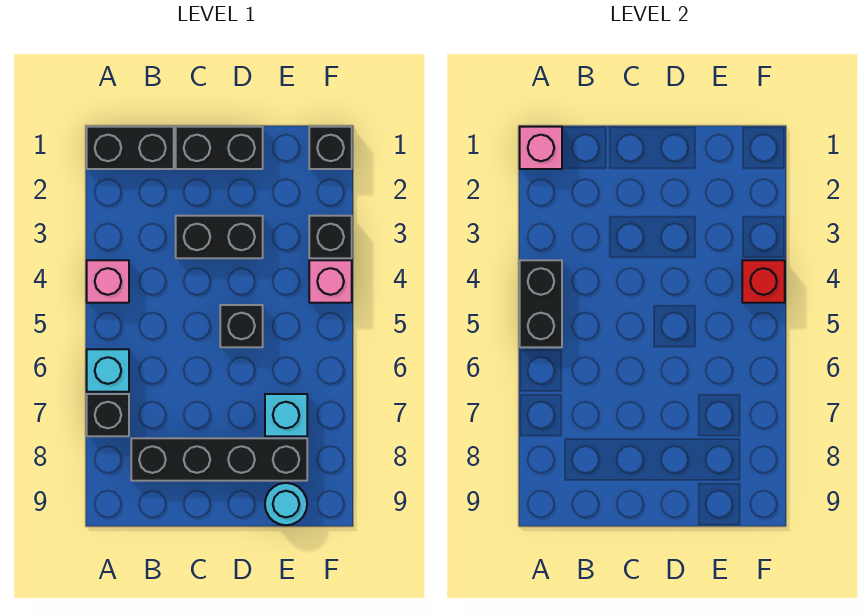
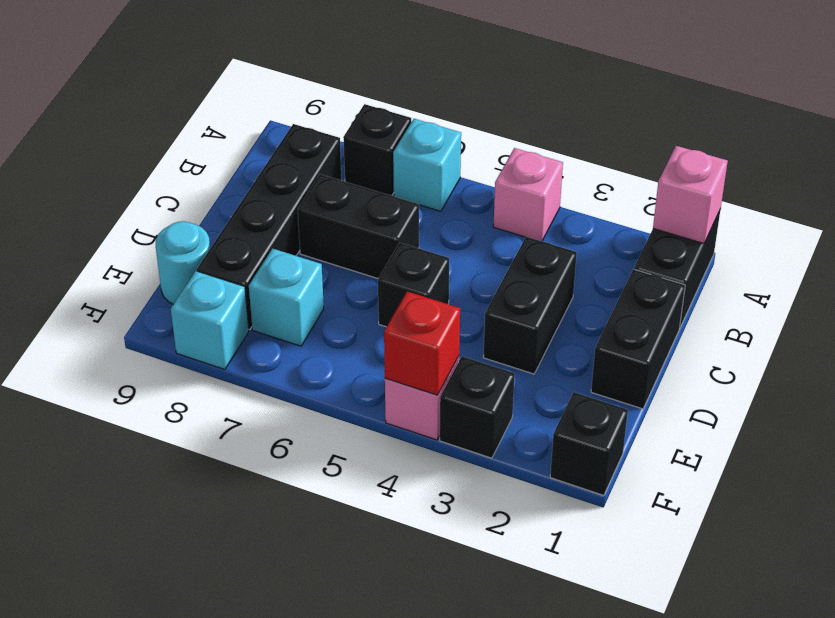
black brick A4:A5 level 2 -> black brick C6:C7 level 1
none -> cyan brick F8 level 1

